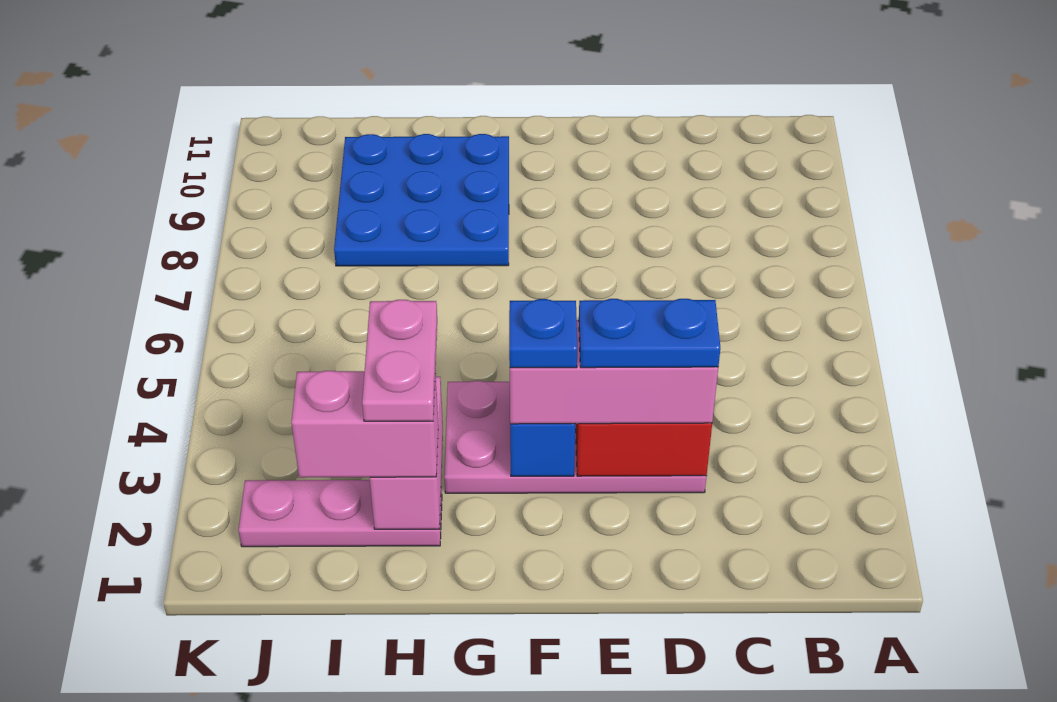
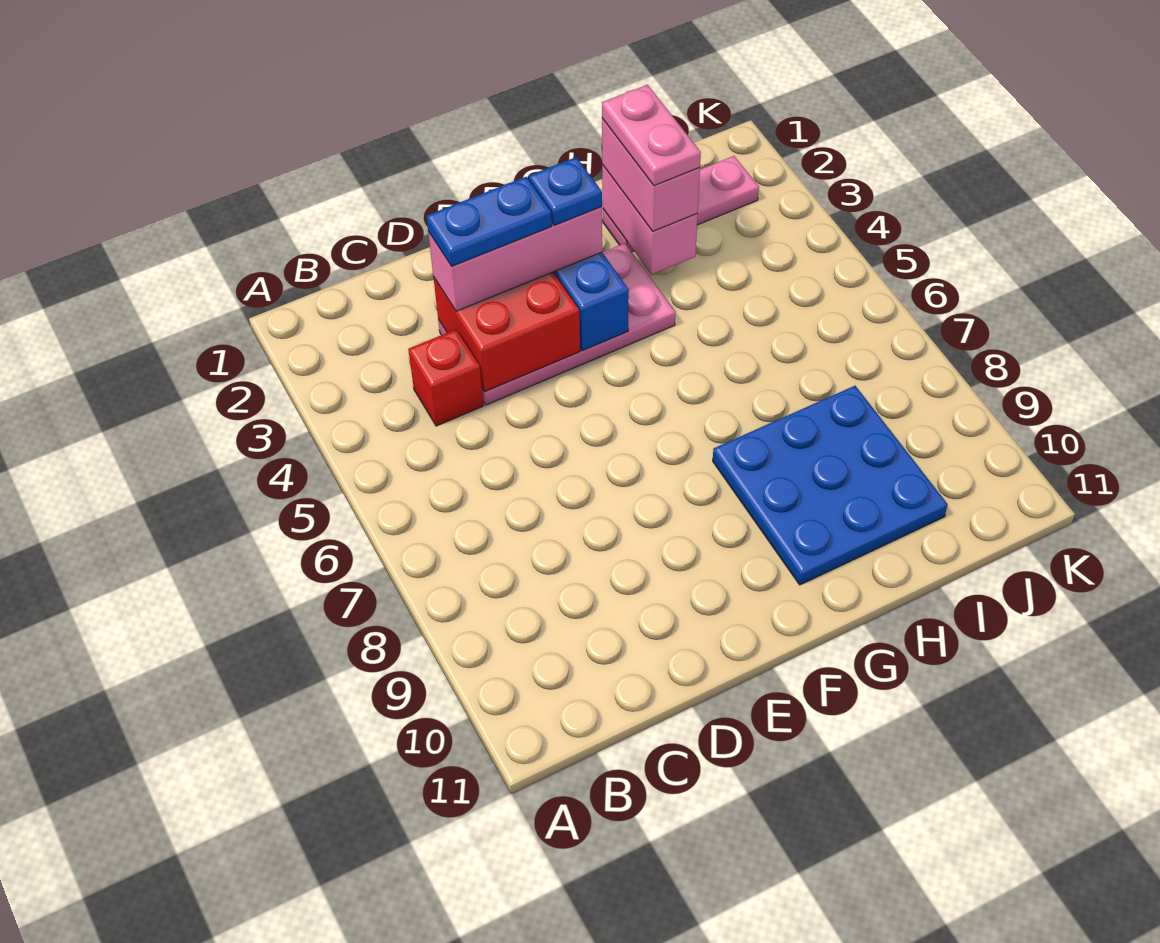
none -> red brick C4 level 1
pink brick H2:I2 level 3 -> pink brick H2:H3 level 3

